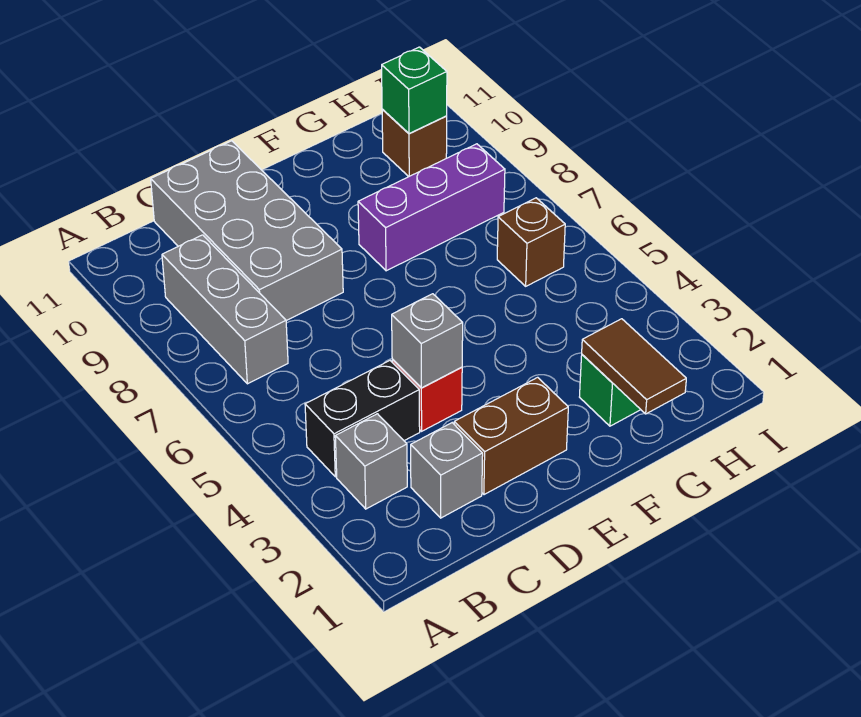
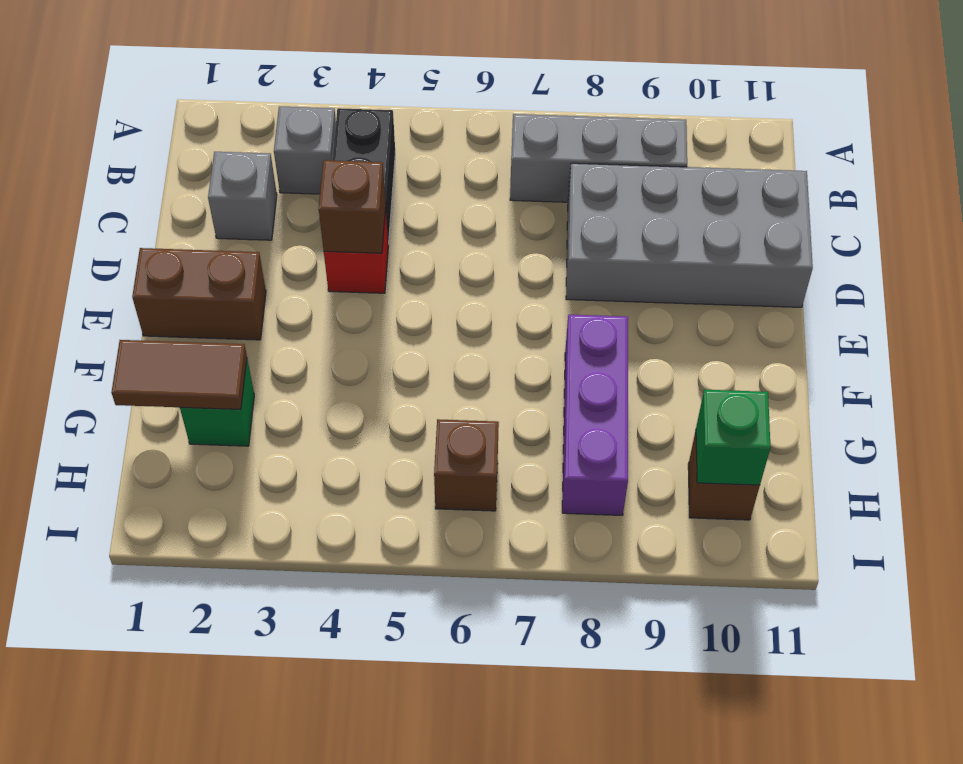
brown brick D2:E2 level 1 -> brown brick E1:E2 level 1
grey brick D4 level 2 -> brown brick D4 level 2

